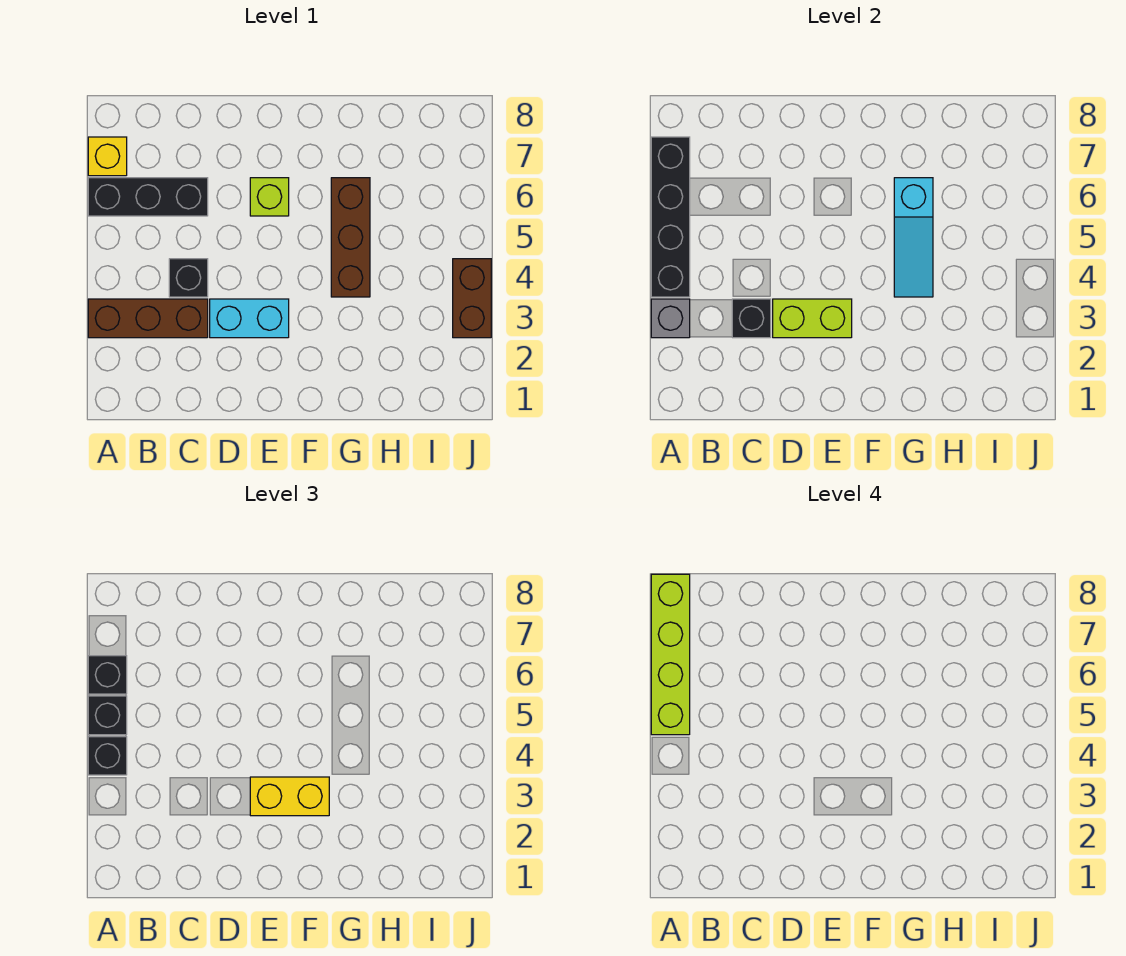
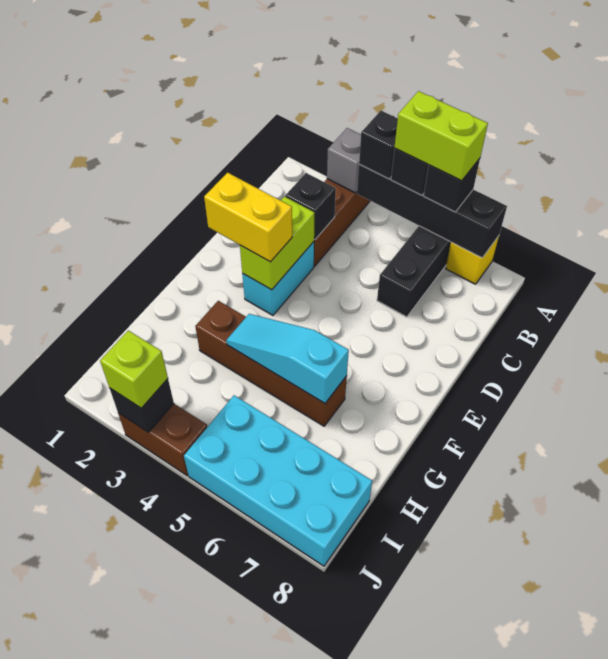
lime brick A5:A8 level 4 -> lime brick A5:A6 level 4
black brick C4 level 1 -> black brick J3 level 2
yellow brick E3:F3 level 3 -> yellow brick E2:E3 level 3
lime brick E6 level 1 -> lime brick J3 level 3
brown brick G4:G6 level 1 -> brown brick G3:G6 level 1
none -> cyan brick I5:J8 level 1

